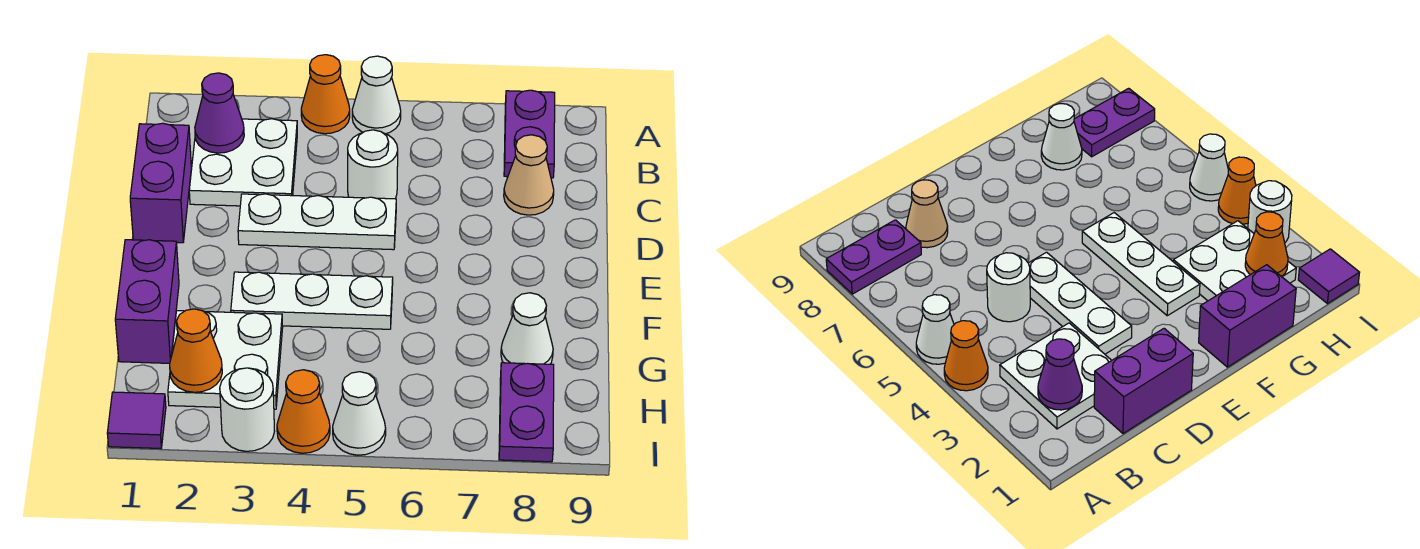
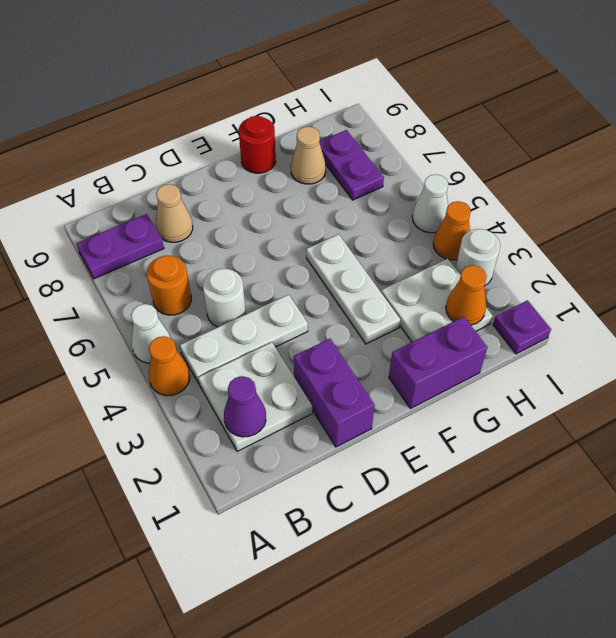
none -> orange round brick B6 level 1
purple brick C1:D1 level 1 -> purple brick D1:D2 level 1
white plate D3:D5 level 1 -> white plate B4:D4 level 1
none -> red round brick F9 level 1
white cone G8 level 1 -> tan cone G8 level 1
purple plate H8:I8 level 1 -> purple plate H7:H8 level 1
purple tile I1 level 1 -> purple plate I1 level 1

